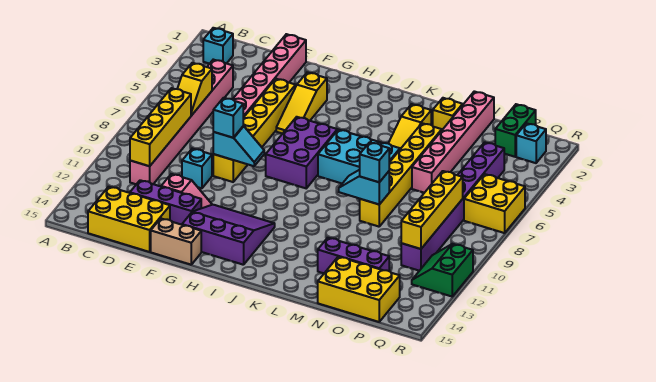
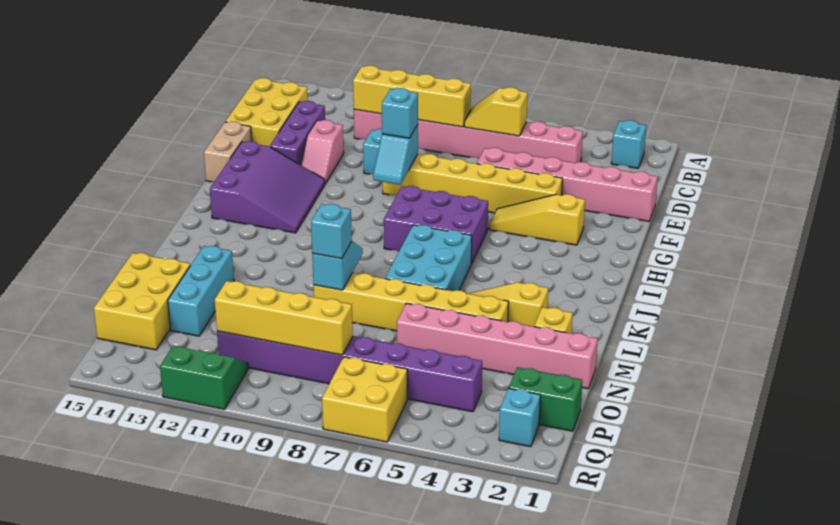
purple brick M13:O13 level 1 -> cyan brick M13:O13 level 1

